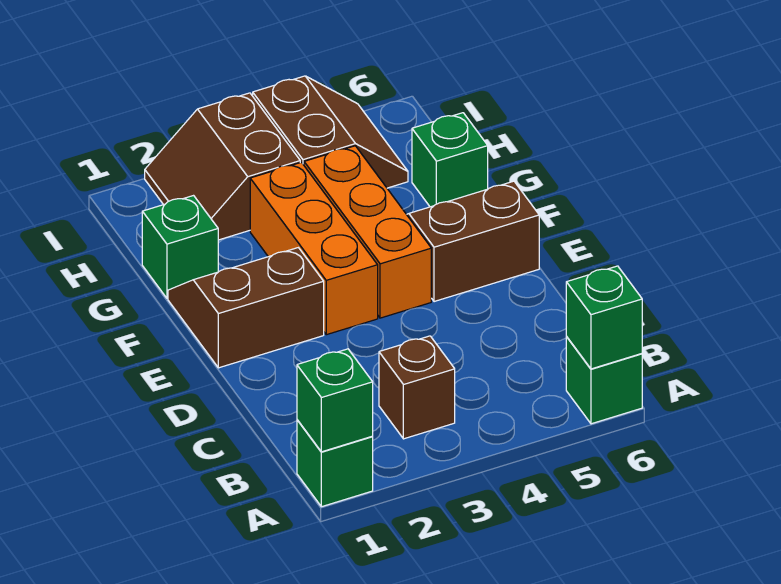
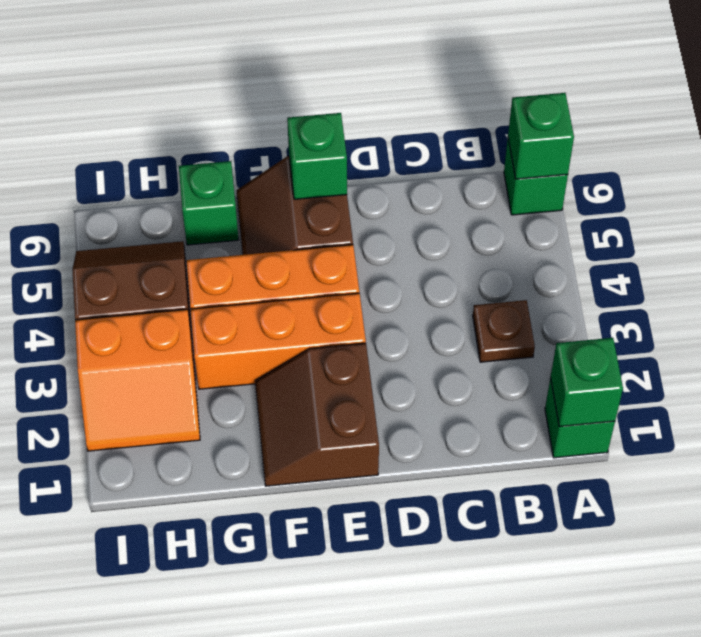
brown brick B3 level 1 -> brown plate B3 level 1
green brick G1 level 1 -> green brick E6 level 2
brown slope H2:I3 level 1 top 3 -> orange slope H2:I3 level 1 top 3

